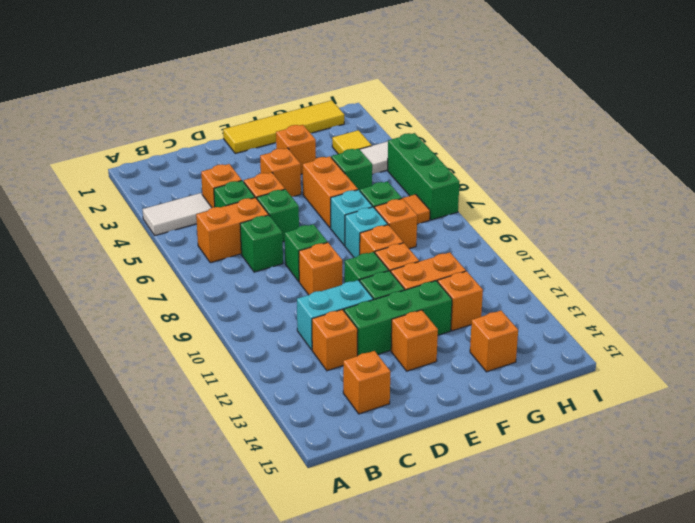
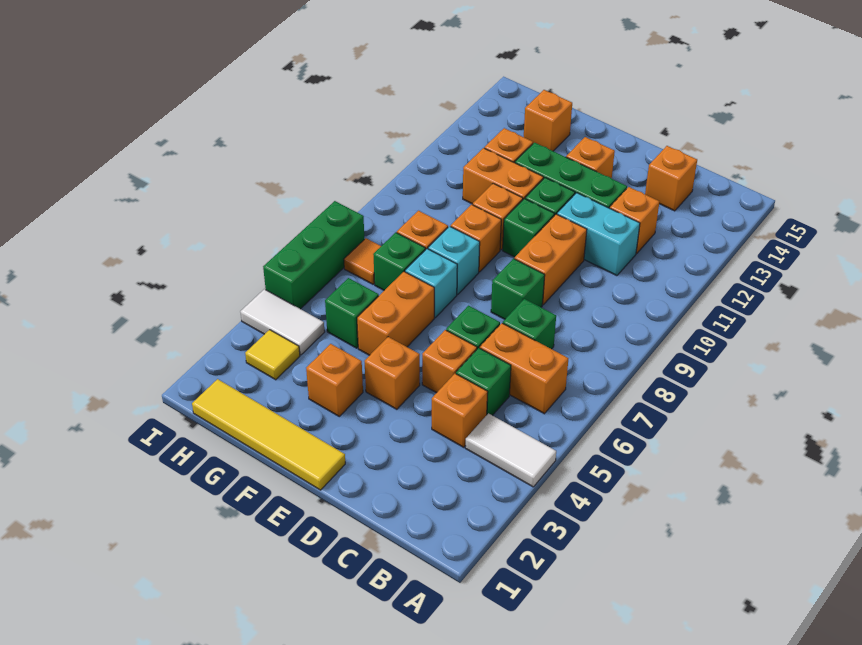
orange brick D9 level 1 -> orange brick D9:D10 level 1

